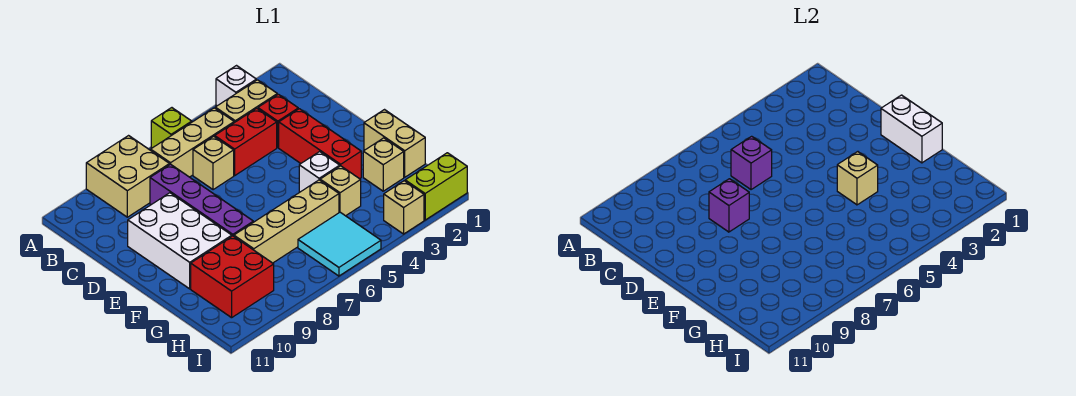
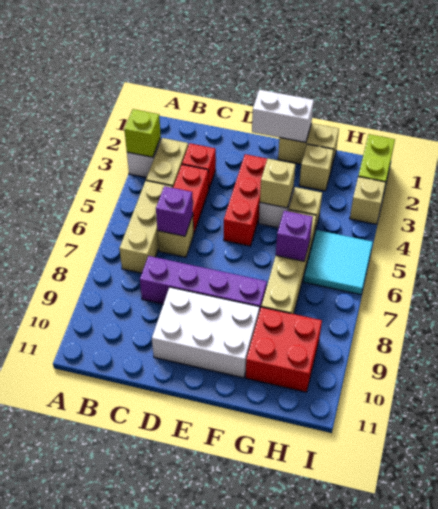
lime brick A6 level 1 -> lime brick A3 level 2
tan brick A8:B9 level 1 -> none
red brick D3:F3 level 1 -> red brick E3:E5 level 1
purple brick D8 level 2 -> purple brick G6 level 2

